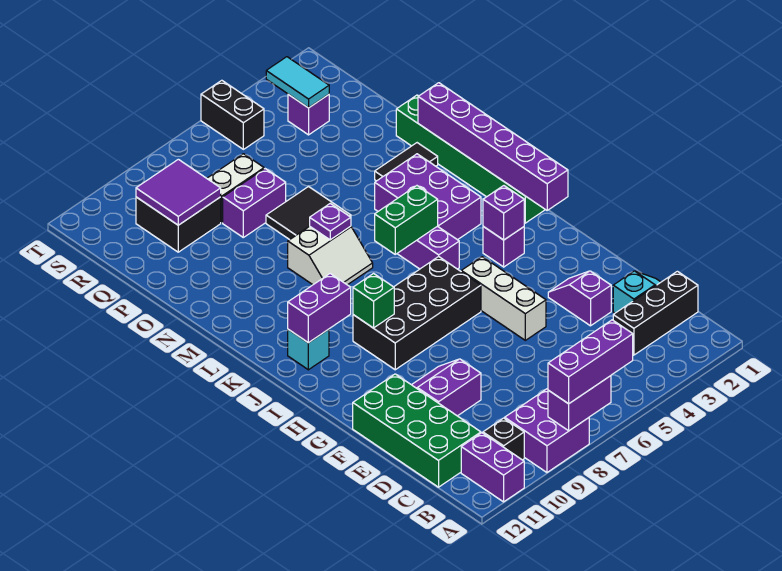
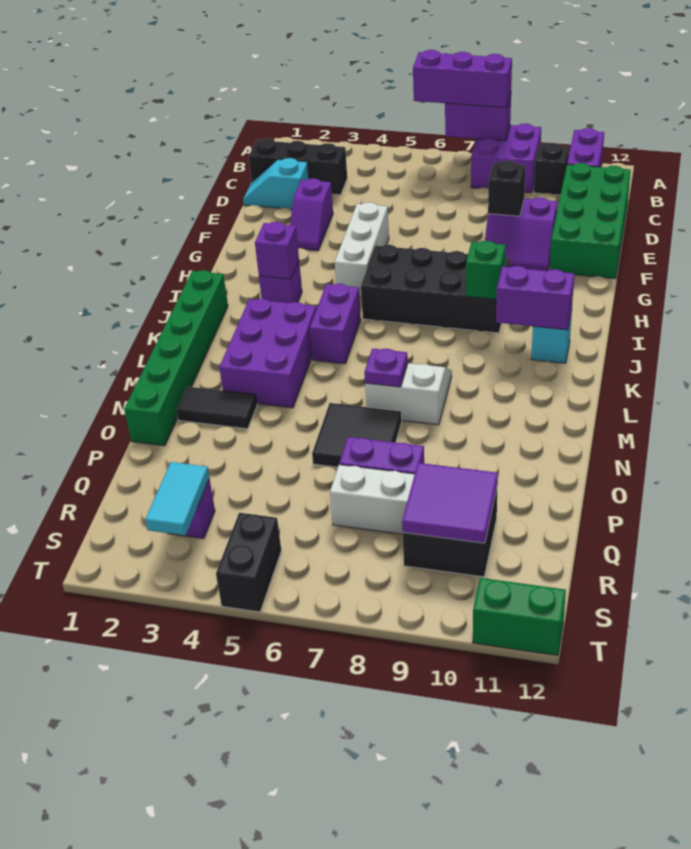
none -> black brick E9 level 2
purple brick I1:N1 level 2 -> none
green brick K5:K6 level 2 -> green brick T11:T12 level 1

